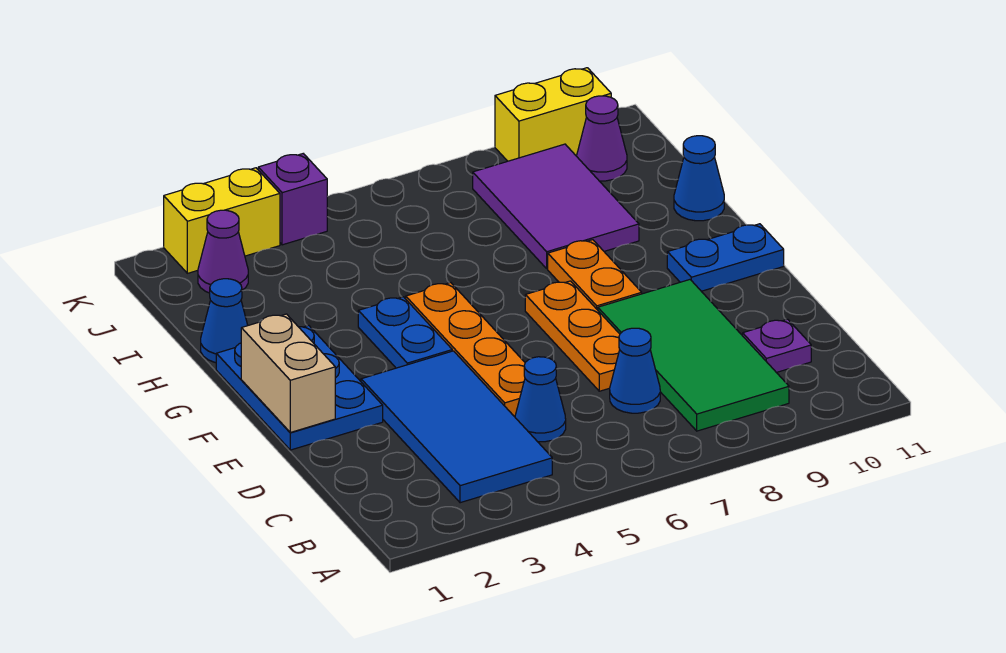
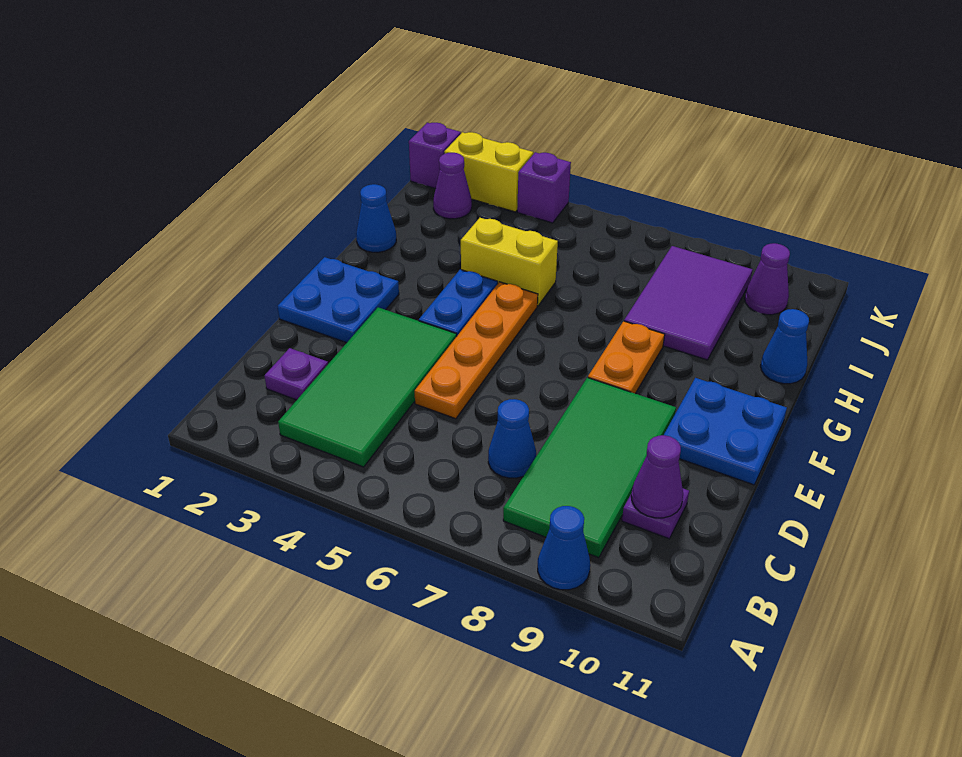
blue tile B3:E4 level 1 -> green tile B3:E4 level 1
none -> purple plate C2 level 1
blue cone C5 level 1 -> blue cone A9 level 1
none -> purple cone C10 level 2
orange plate D7:F7 level 1 -> none
blue plate E1:G2 level 1 -> blue plate E1:F2 level 1
tan brick E1:F1 level 2 -> none
blue plate F10:F11 level 1 -> blue plate E10:F11 level 1
none -> purple brick K1 level 1
yellow brick K9:K10 level 1 -> yellow brick H4:H5 level 1

